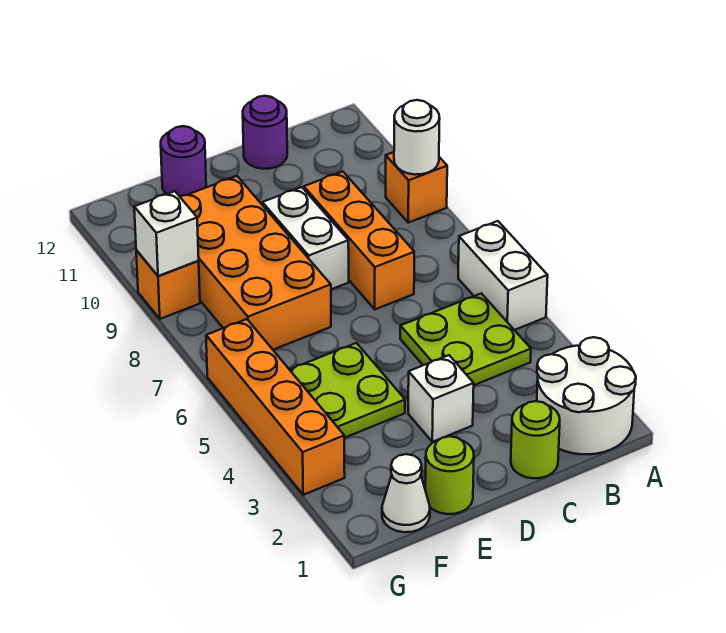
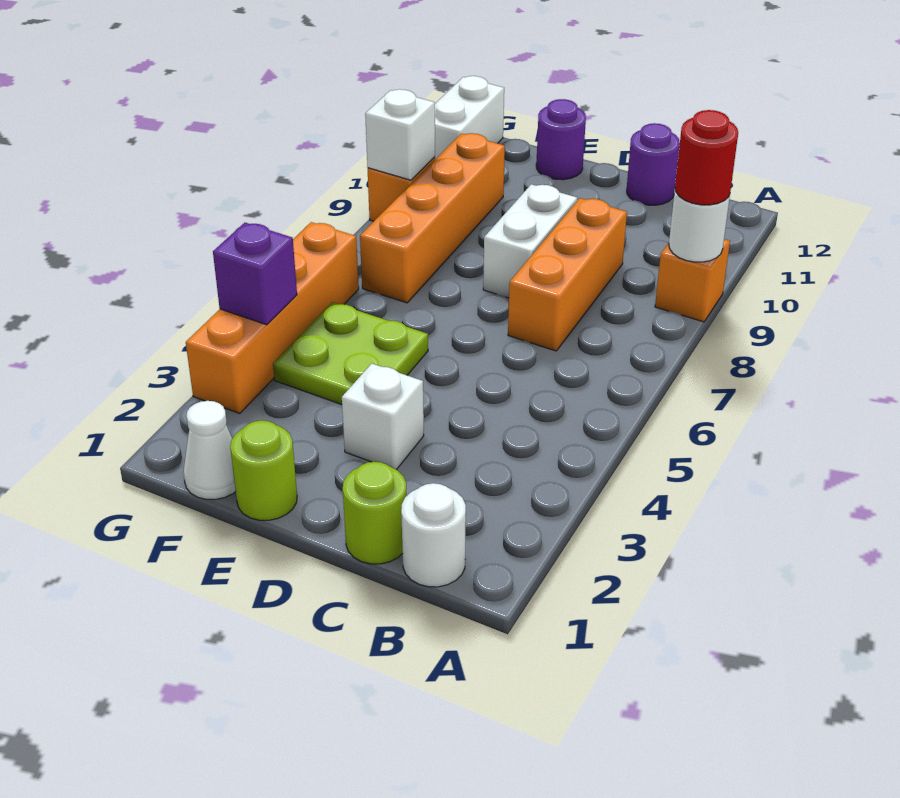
white round brick A1:B2 level 1 -> white round brick B1 level 1
white brick A5:A6 level 1 -> white brick G11:G12 level 1
none -> red round brick A9 level 3
lime plate B4:C5 level 1 -> none
orange brick E7:F10 level 1 -> orange brick F7:F10 level 1
none -> purple brick G4 level 2

